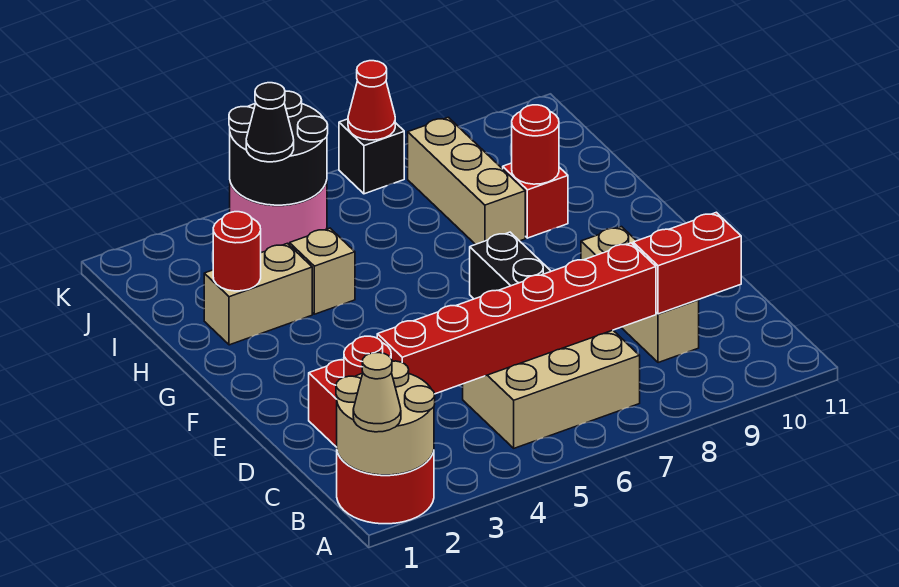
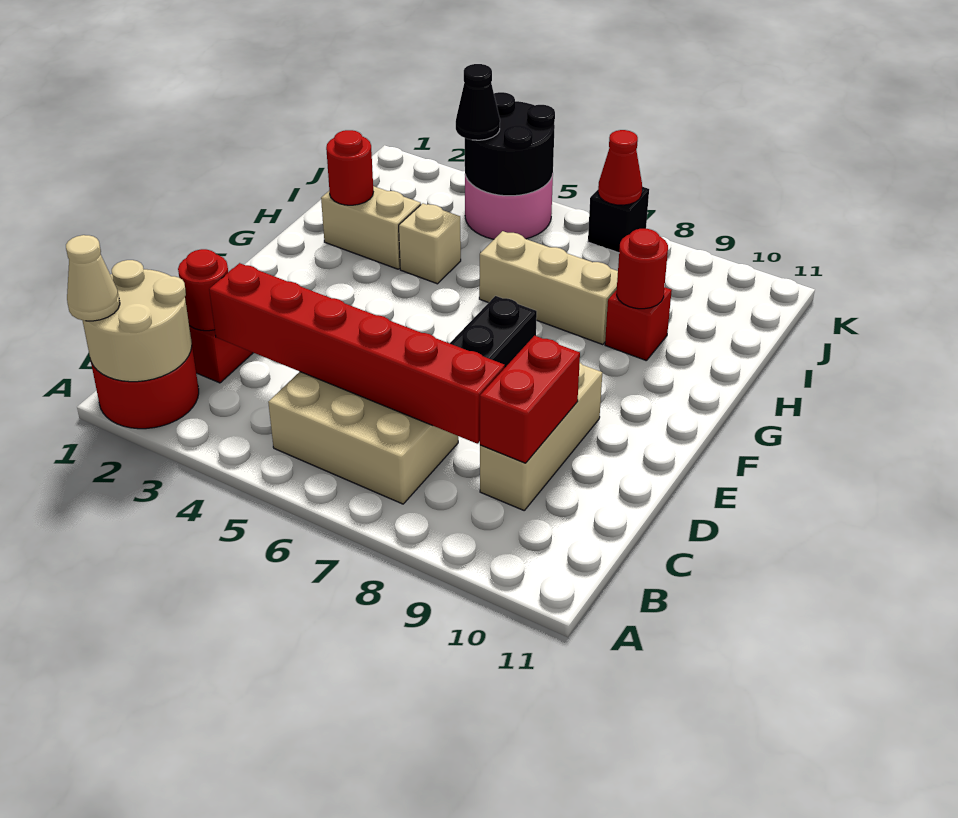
red brick C9:C10 level 2 -> red brick C9:D9 level 2
tan brick H8:J8 level 1 -> tan brick H6:H8 level 1

